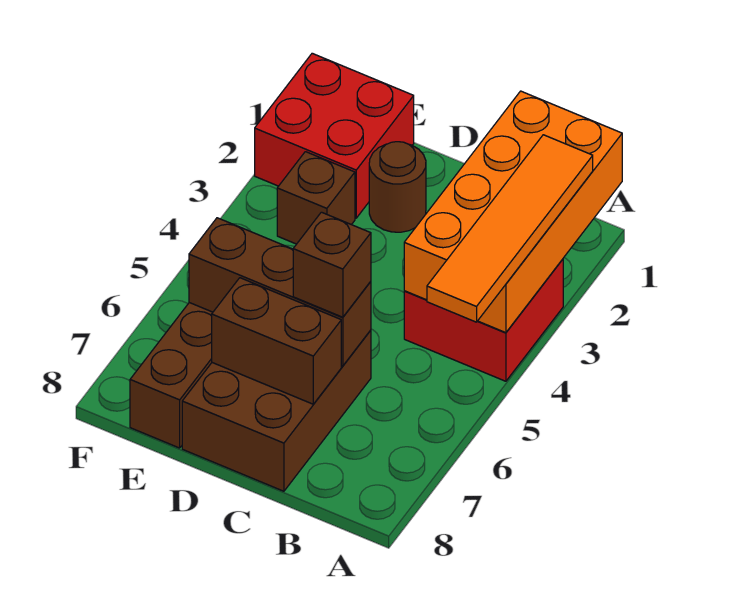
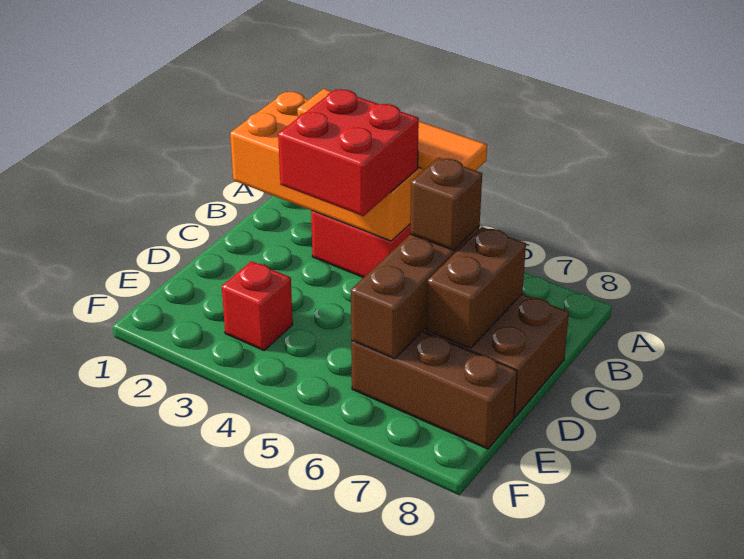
brown round brick D2 level 1 -> none
red brick E1:F2 level 1 -> red brick B3:C4 level 3
brown brick E3 level 1 -> red brick E3 level 1

